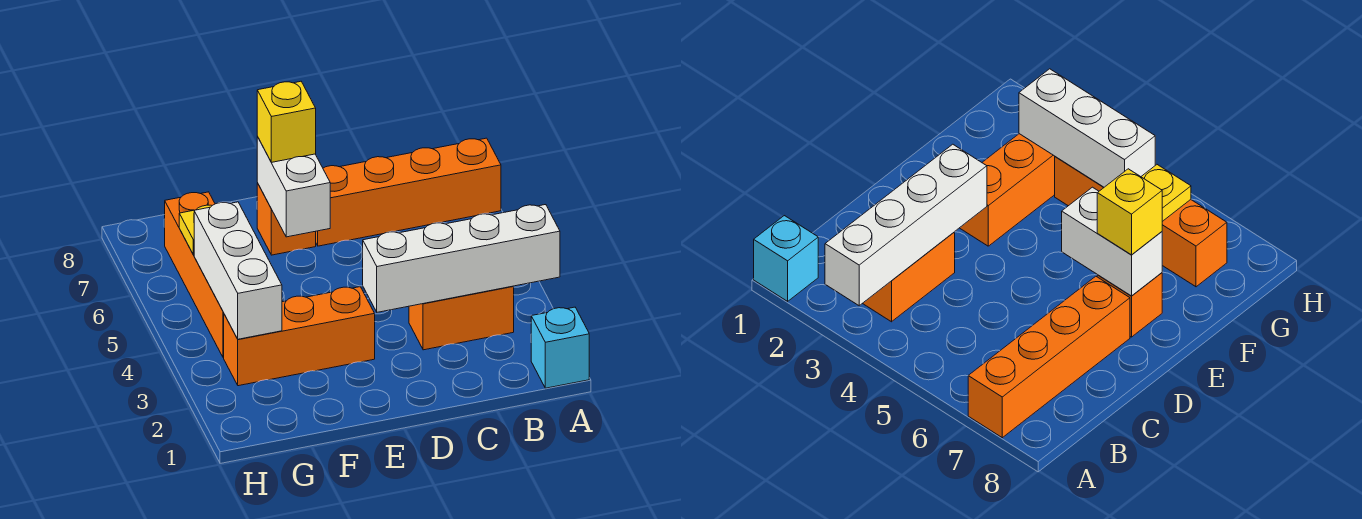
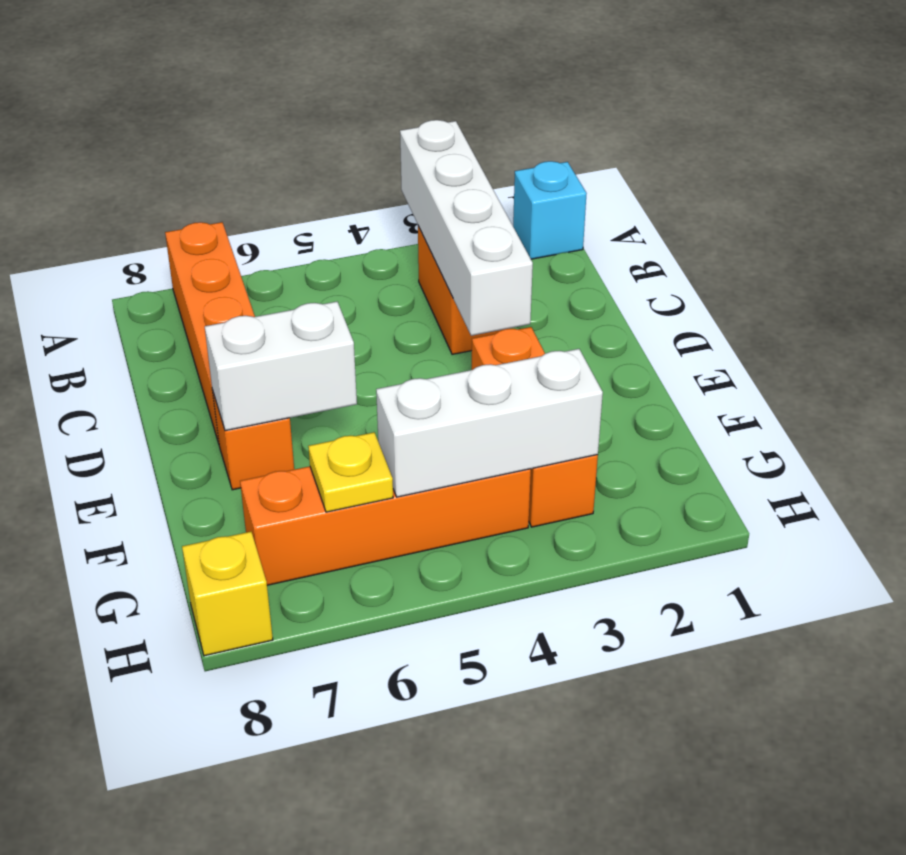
yellow brick E7 level 3 -> yellow brick H8 level 1

